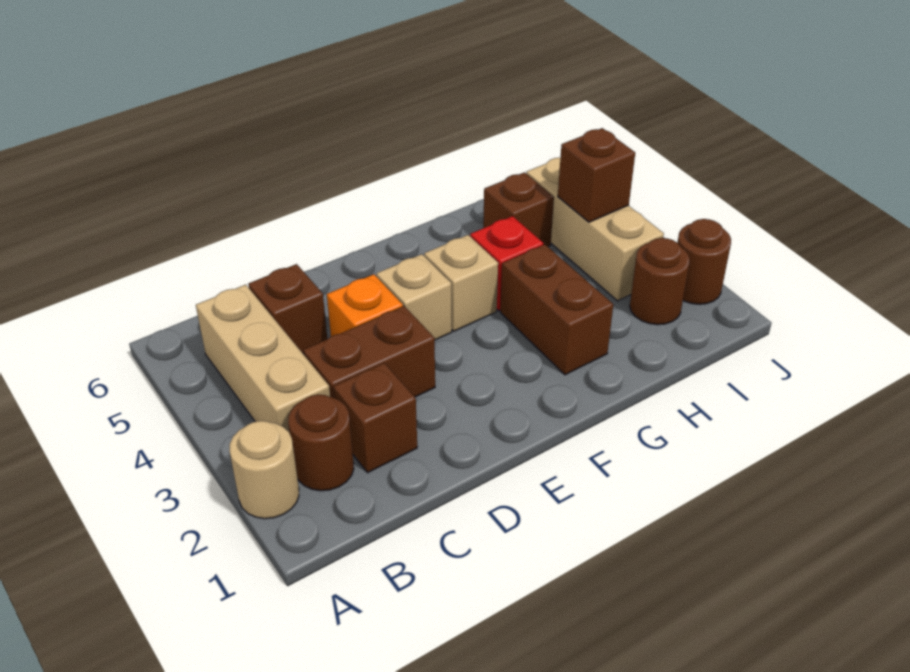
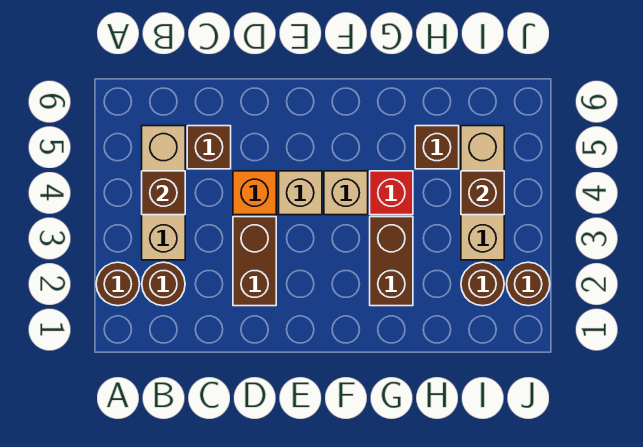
tan round brick A2 level 1 -> brown round brick A2 level 1
brown brick C2 level 1 -> brown brick B4 level 2
brown brick C3:D3 level 1 -> brown brick D2:D3 level 1

